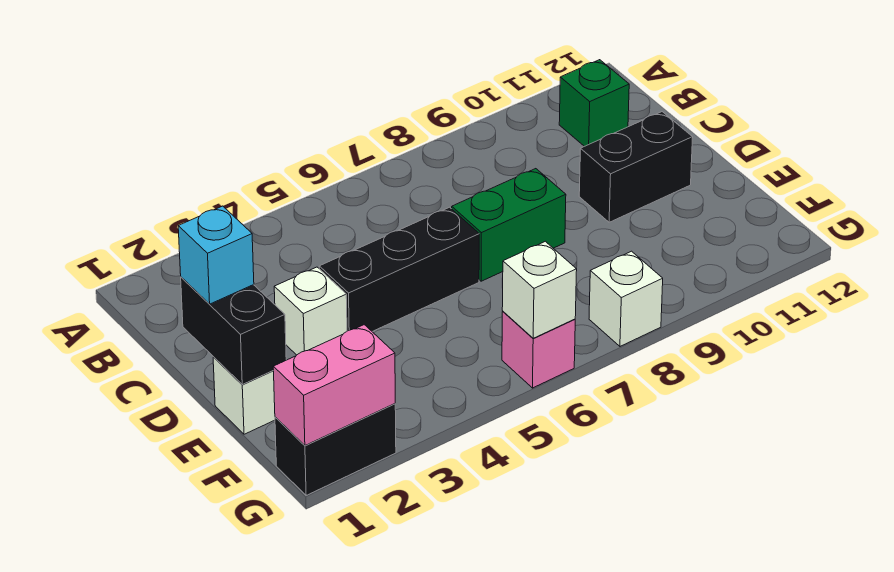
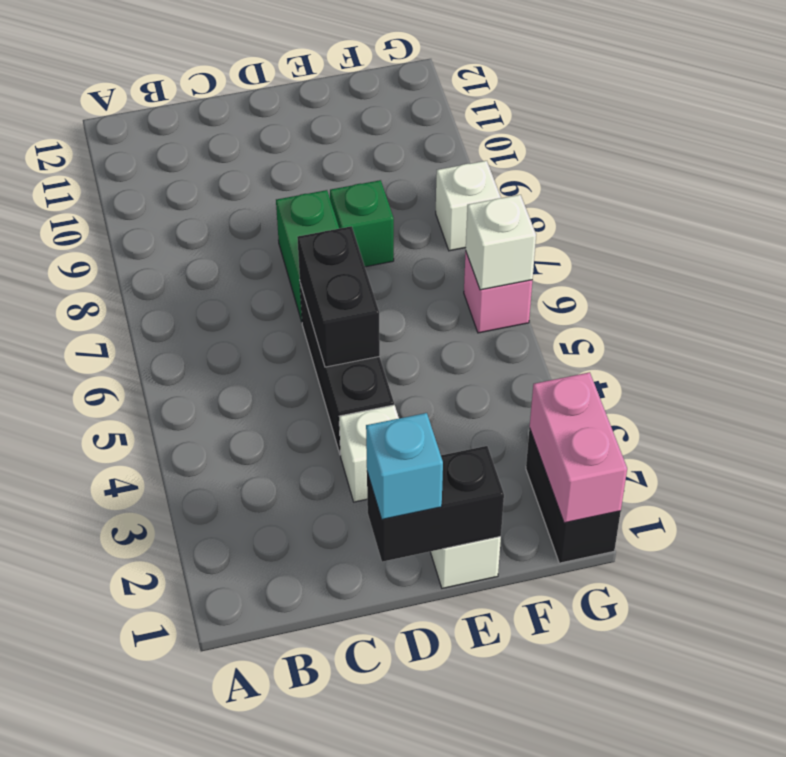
green brick B11 level 1 -> green brick E8 level 1
black brick D10:D11 level 1 -> black brick D5:D6 level 2

